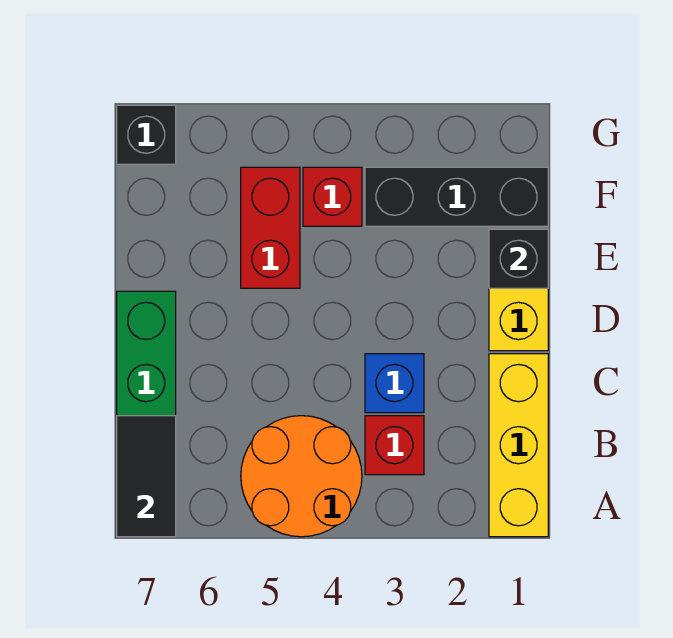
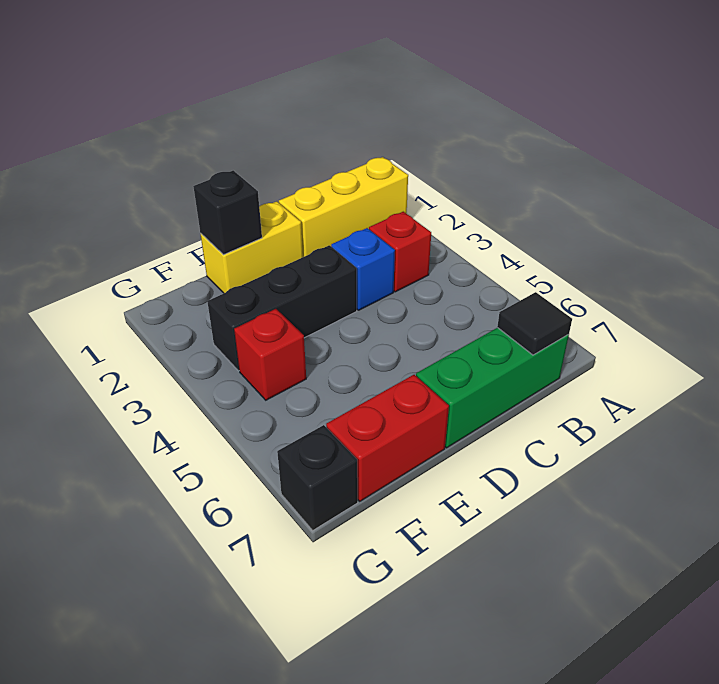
orange round brick A4:B5 level 1 -> none
black tile A7:B7 level 2 -> black tile B7 level 2
red brick E5:F5 level 1 -> red brick E7:F7 level 1
black brick F1:F3 level 1 -> black brick D3:F3 level 1

